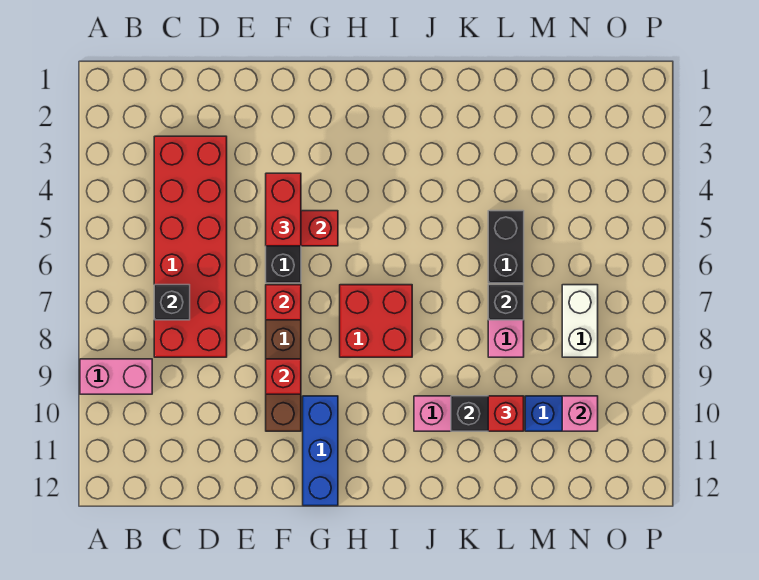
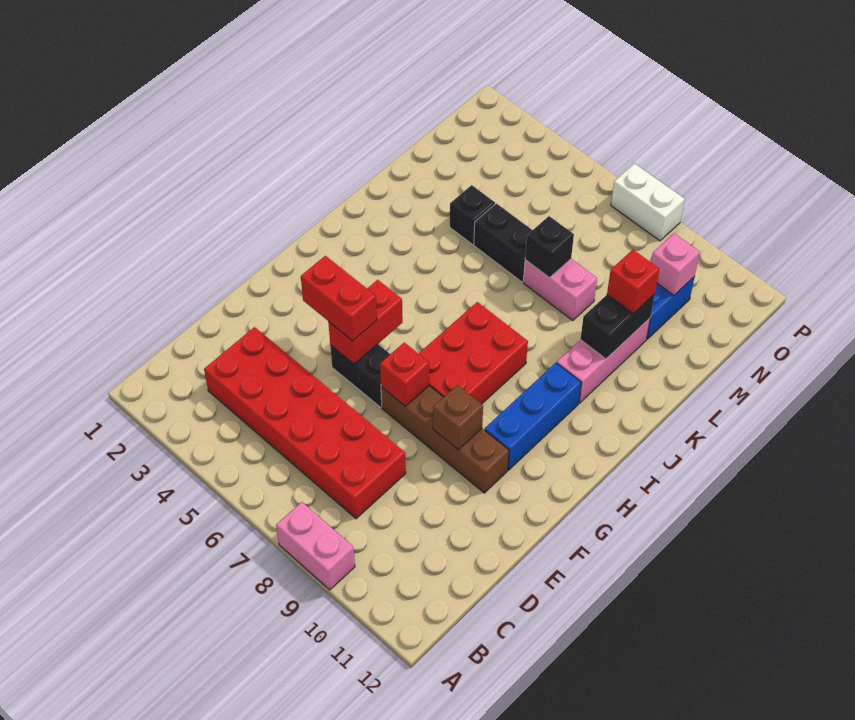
pink brick A9:B9 level 1 -> pink brick A8:A9 level 1
black brick C7 level 2 -> black brick L4 level 1
red brick F9 level 2 -> brown brick F9 level 2
blue brick G10:G12 level 1 -> blue brick G10:I10 level 1
red brick H7:I8 level 1 -> red brick G7:I8 level 1
white brick N7:N8 level 1 -> white brick P7:P8 level 1

